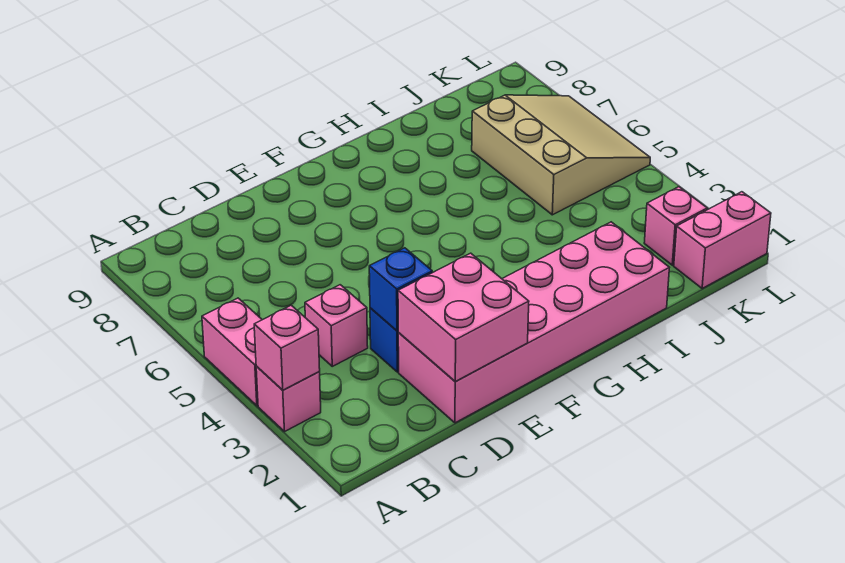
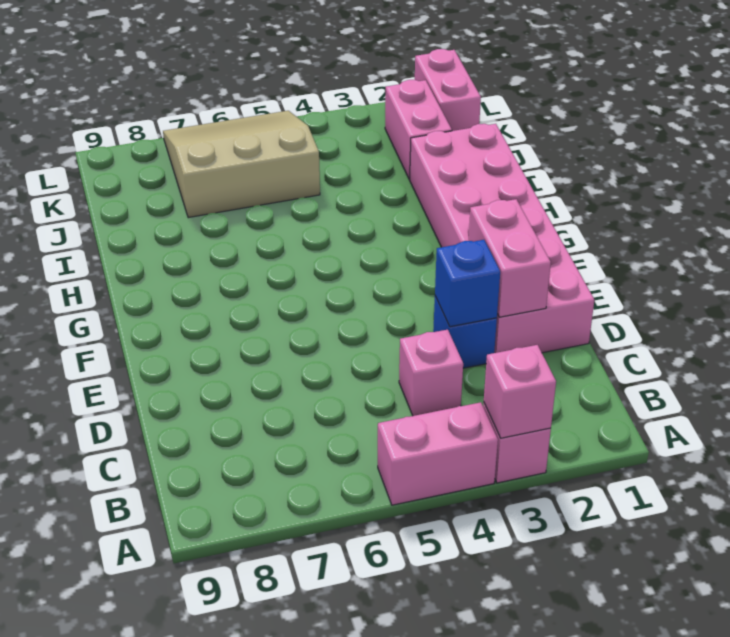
pink brick D1:E2 level 2 -> pink brick D2:E2 level 2
pink brick K2 level 1 -> pink brick J2:K2 level 1

